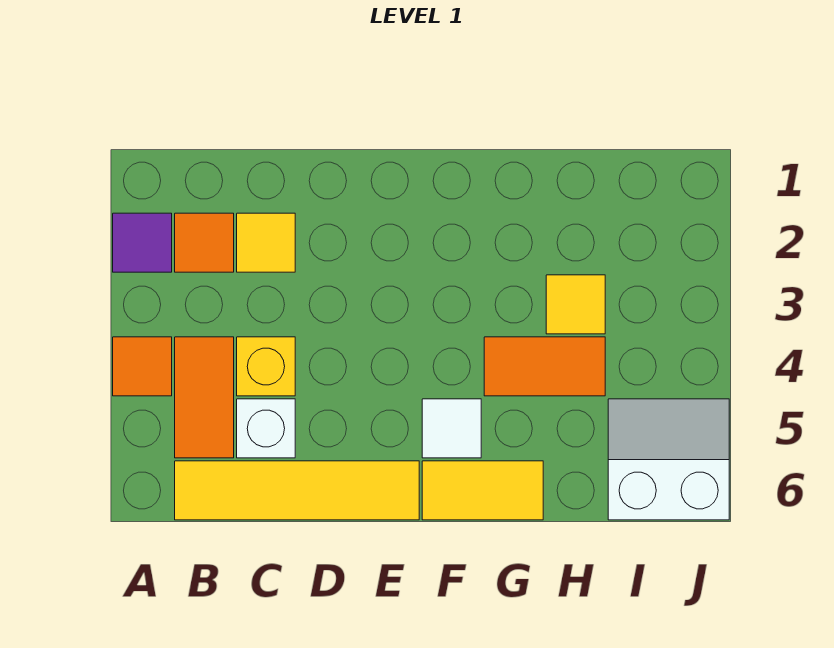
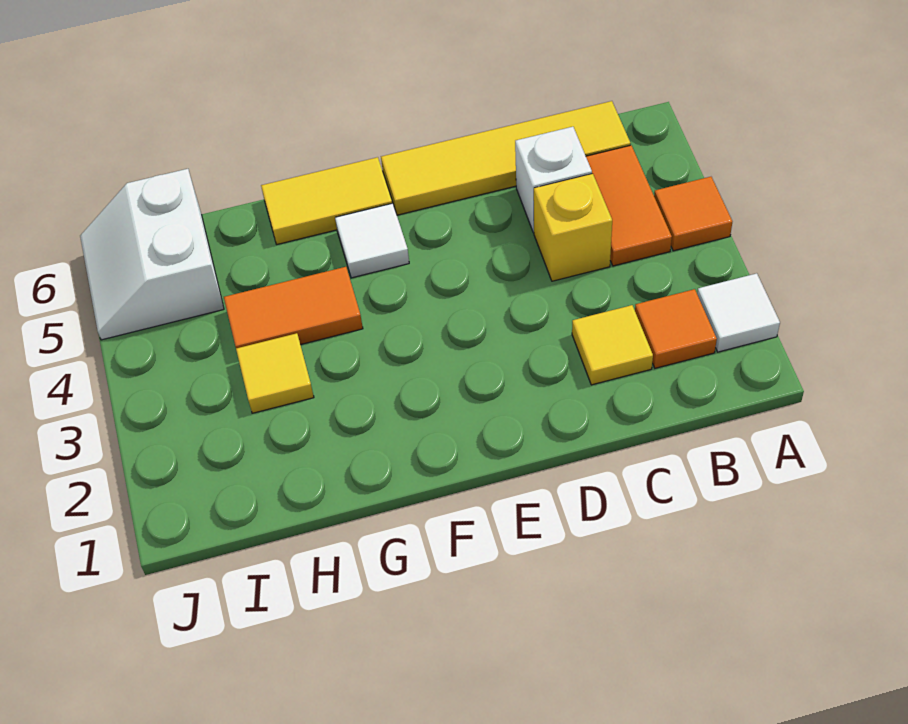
purple tile A2 level 1 -> white tile A2 level 1
white slope I5:J6 level 1 top 6 -> white slope I5:J6 level 1 top I

